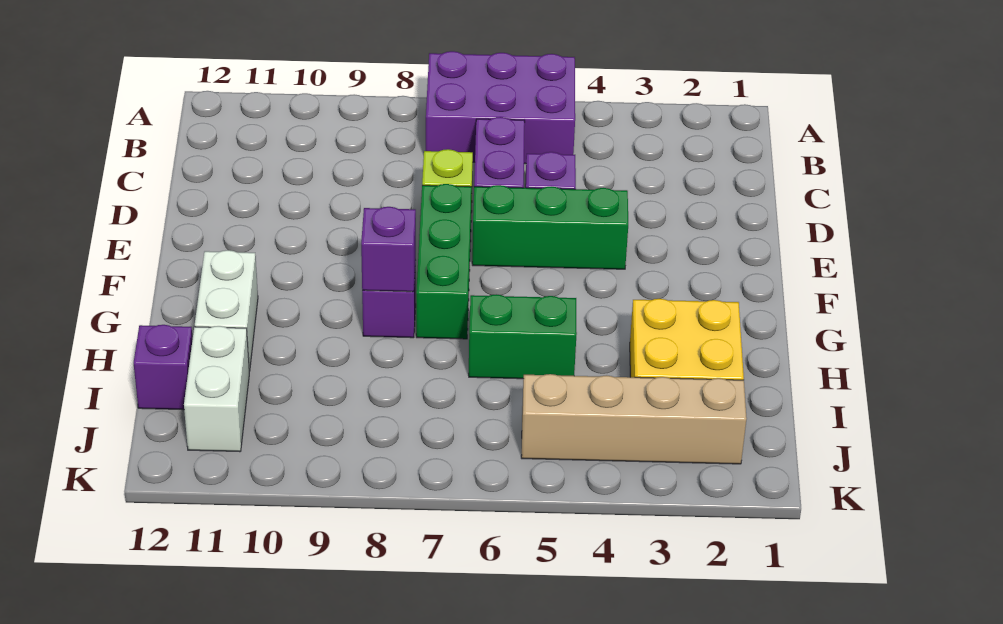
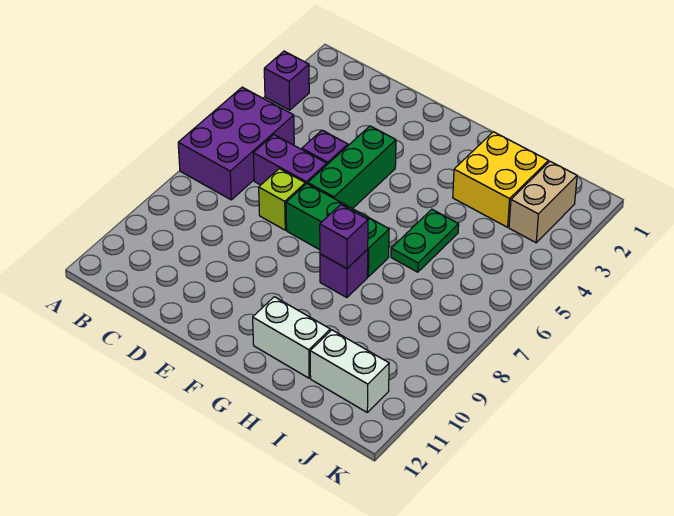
green brick H5:H6 level 1 -> green plate H5:H6 level 1
purple brick I12 level 1 -> purple brick A3 level 1
tan brick J2:J5 level 1 -> tan brick J2:J3 level 1

